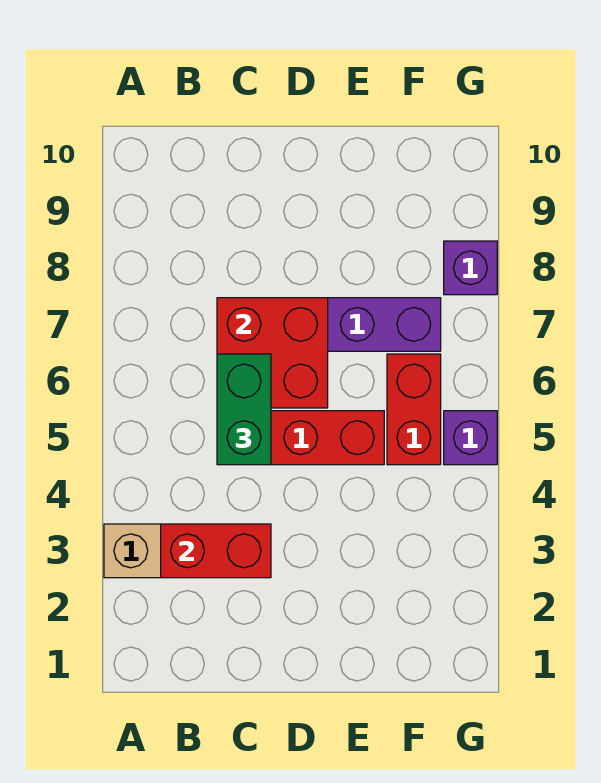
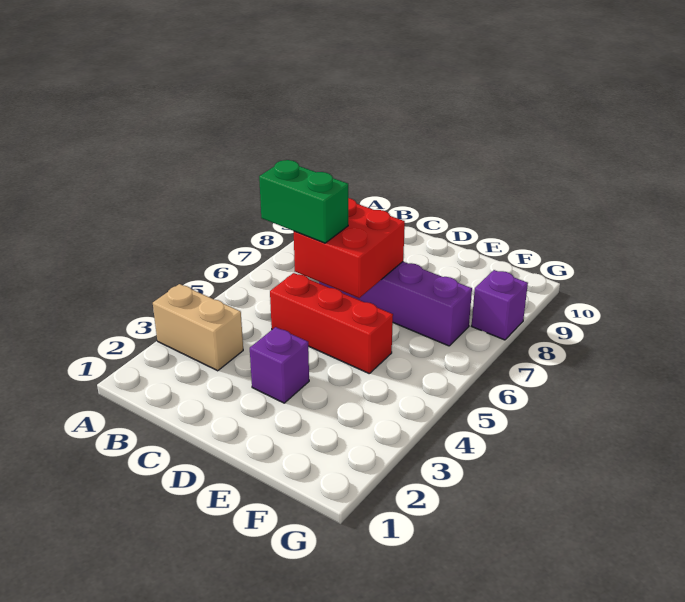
red brick B3:C3 level 2 -> none
green brick C5:C6 level 3 -> green brick B6:C6 level 3
red brick F5:F6 level 1 -> none
purple brick G5 level 1 -> purple brick D3 level 1

